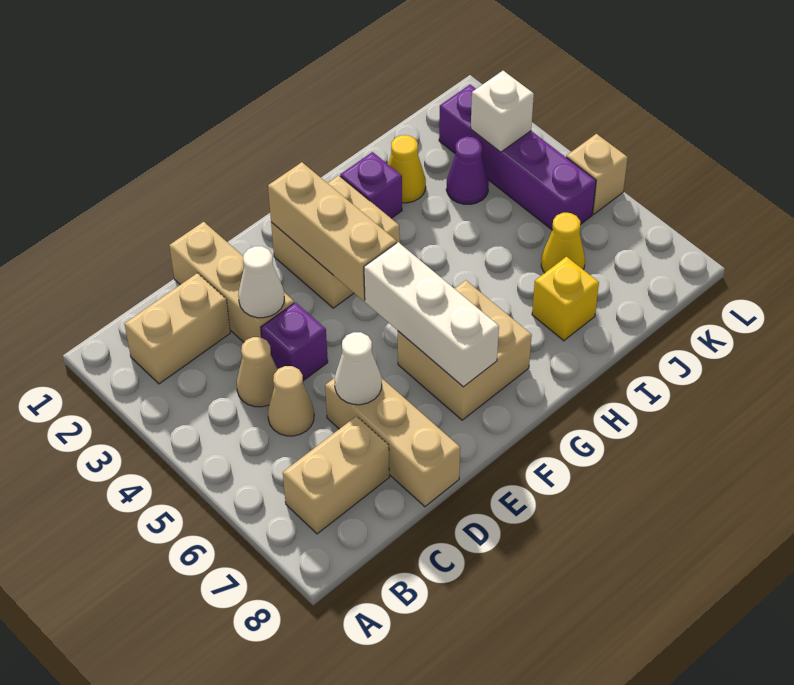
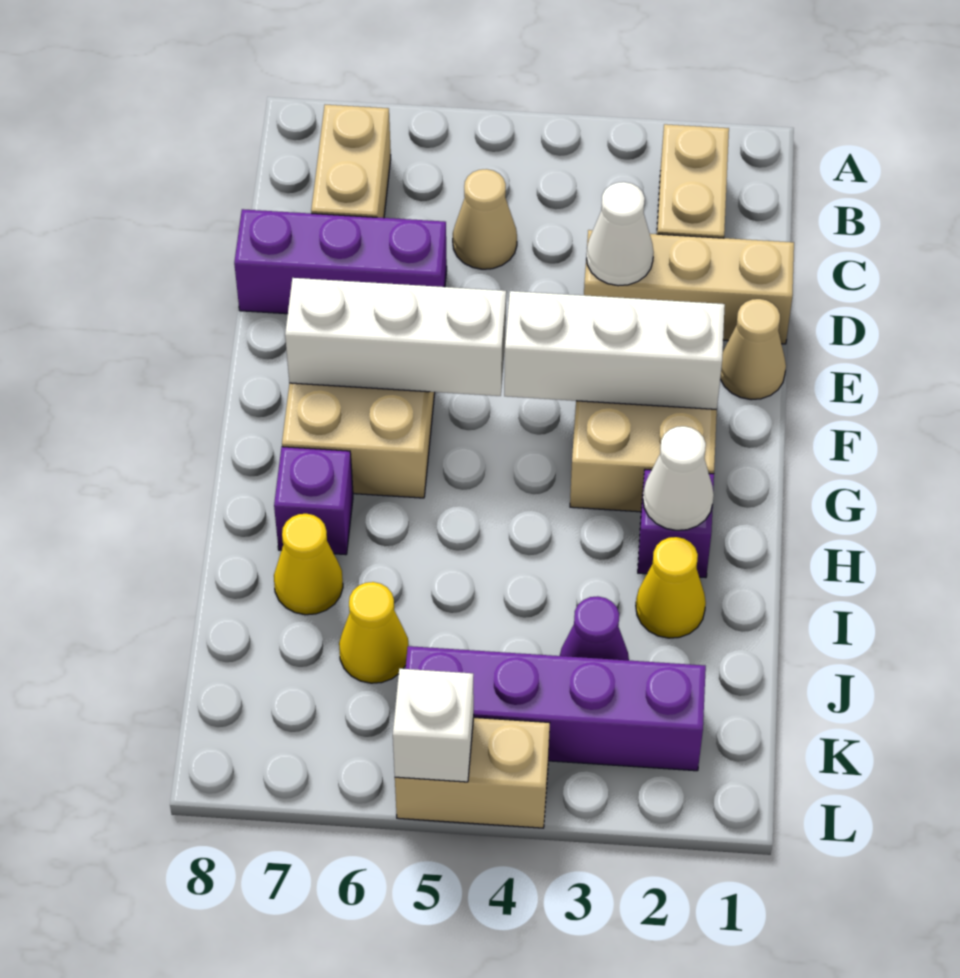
tan cone C4 level 1 -> tan cone E1 level 1
purple brick D4 level 1 -> purple brick H7 level 1
tan brick D6:D8 level 1 -> purple brick D6:D8 level 1
white cone D6 level 2 -> white cone H2 level 2
tan brick F2:F4 level 2 -> white brick F2:F4 level 2
yellow brick I7 level 1 -> yellow cone I7 level 1
white brick K3 level 2 -> white brick L5 level 2
tan brick L5 level 1 -> tan brick L4:L5 level 1

